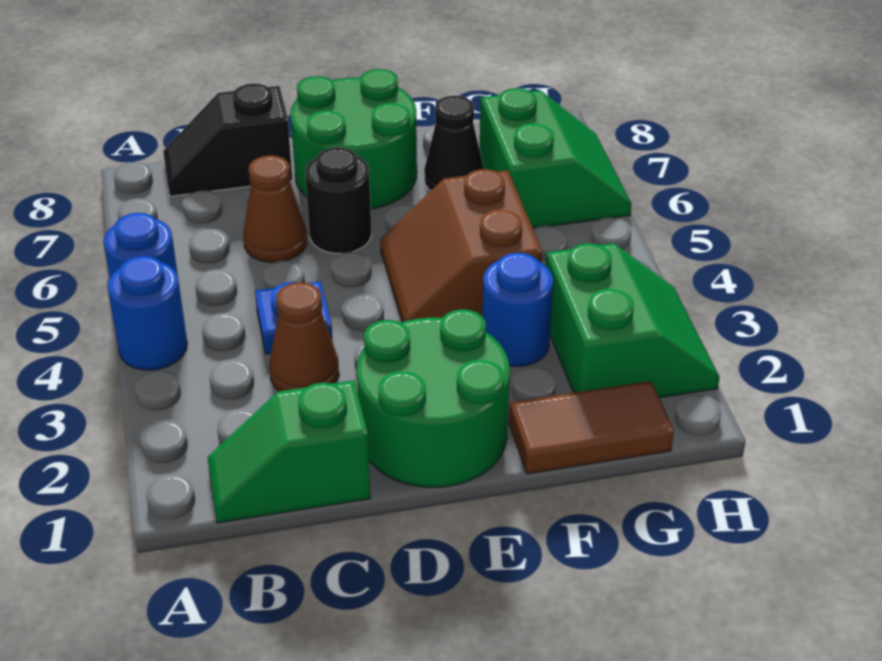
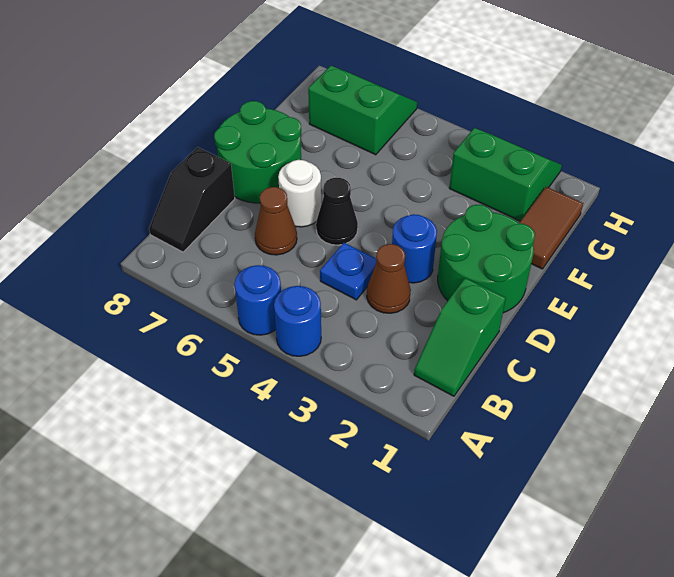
black round brick D6 level 1 -> white round brick D6 level 1
brown slope E4:F5 level 1 top F -> none
blue round brick F3 level 1 -> blue round brick D3 level 1
black cone F7 level 1 -> black cone D5 level 1

